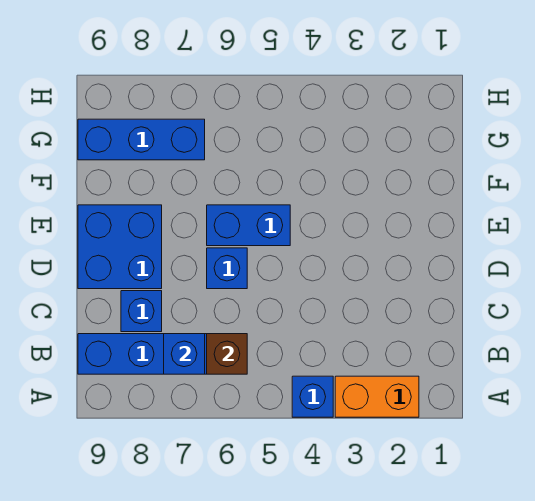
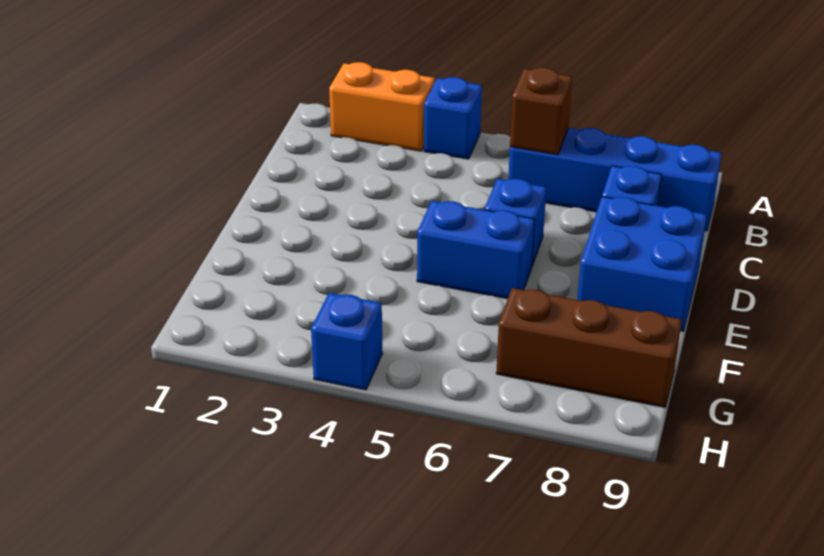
blue brick B7 level 2 -> blue brick H4 level 1
blue brick G7:G9 level 1 -> brown brick G7:G9 level 1

